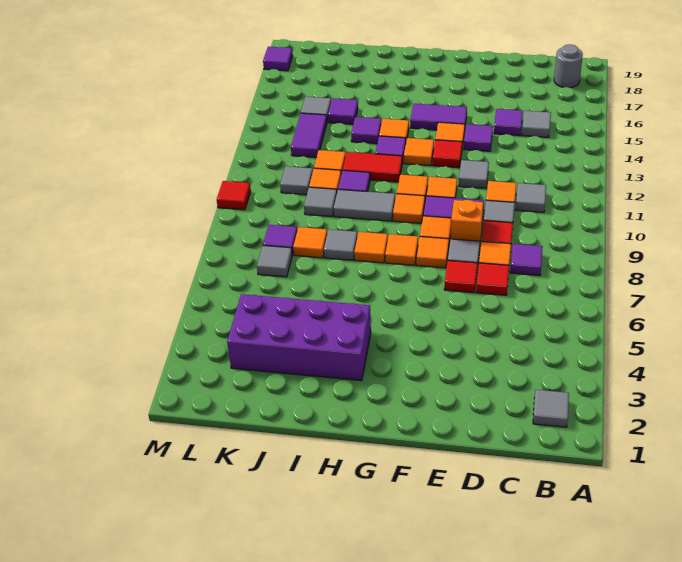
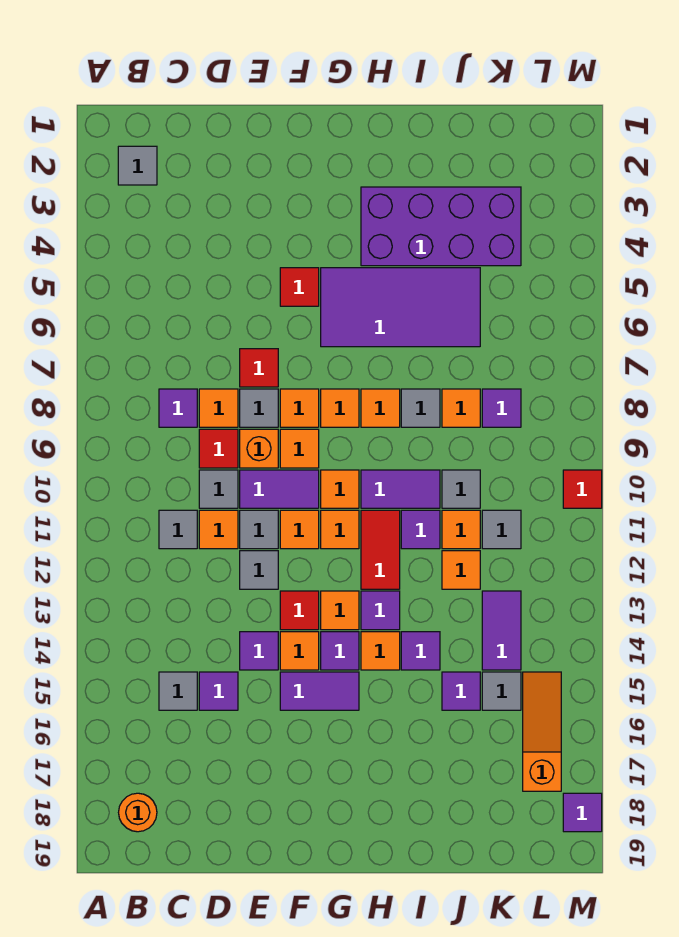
grey round brick B18 level 1 -> orange round brick B18 level 1
red tile D7 level 1 -> red tile F5 level 1
none -> purple tile G5:J6 level 1
none -> purple tile G14 level 1
grey tile H10:I10 level 1 -> purple tile H10:I10 level 1
red tile H12:I12 level 1 -> red tile H11:H12 level 1
grey tile K7 level 1 -> grey tile E11 level 1
none -> orange slope L15:L17 level 1 top 17

